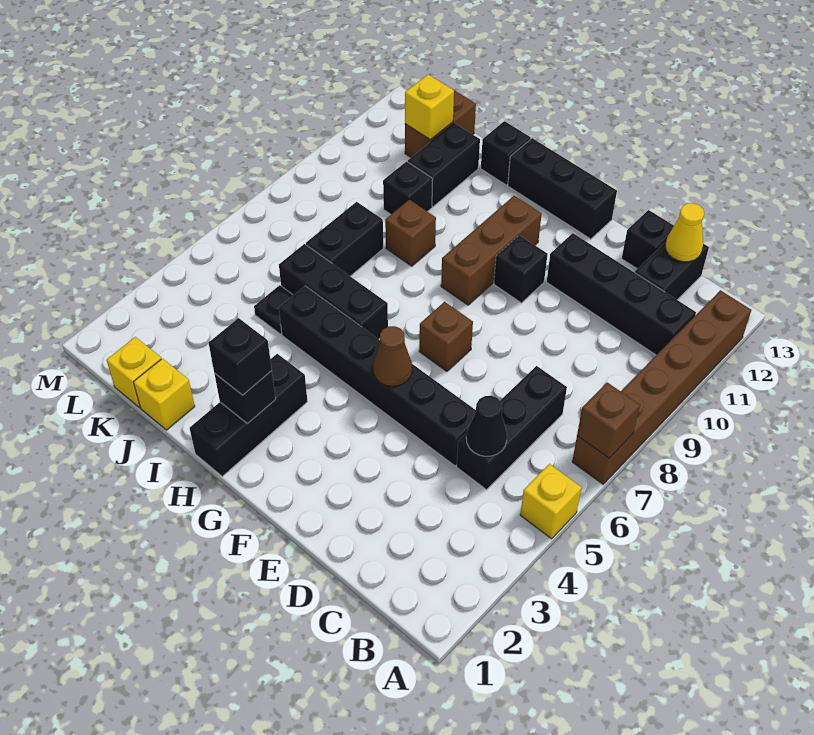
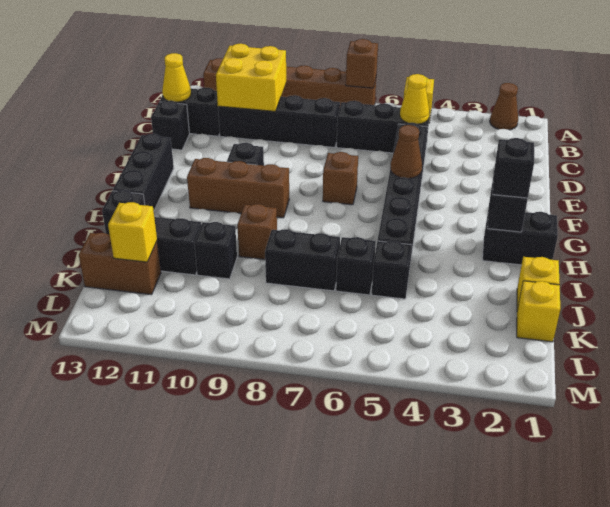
none -> brown cone A2 level 1
none -> yellow brick B10:C11 level 2
black brick B11:E11 level 1 -> black brick C8:C11 level 1
black cone C5 level 2 -> yellow cone C5 level 2
black brick H1:H3 level 1 -> black brick H1:H2 level 1
black brick H6:J6 level 1 -> black brick J6 level 1
black plate J5 level 1 -> black brick J5 level 1

